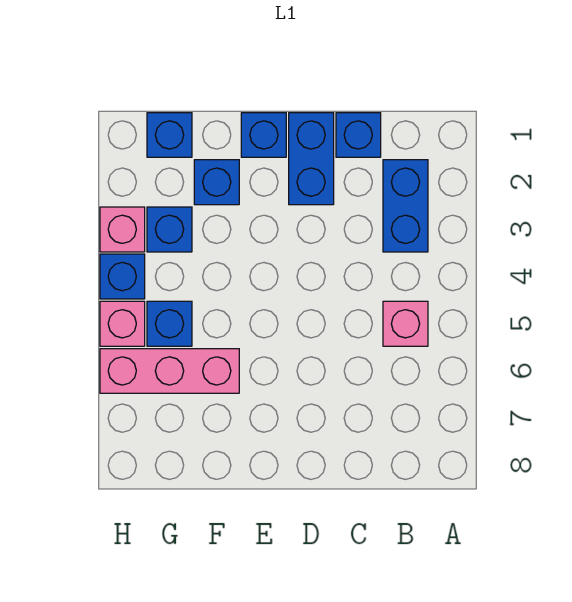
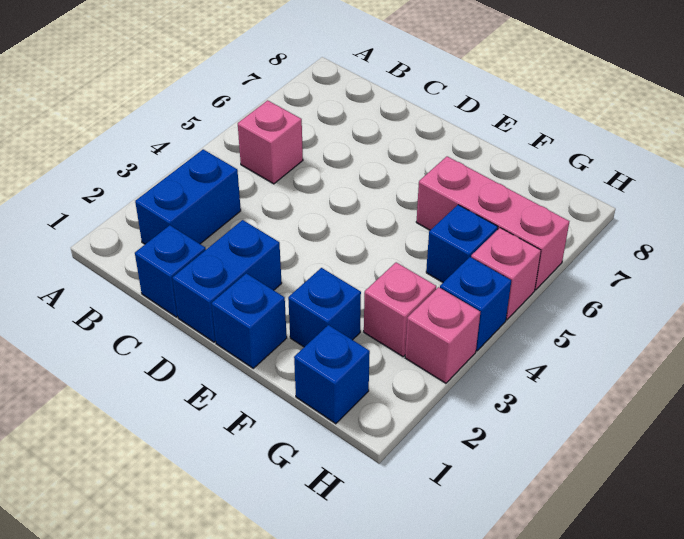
blue brick G3 level 1 -> pink brick G3 level 1

